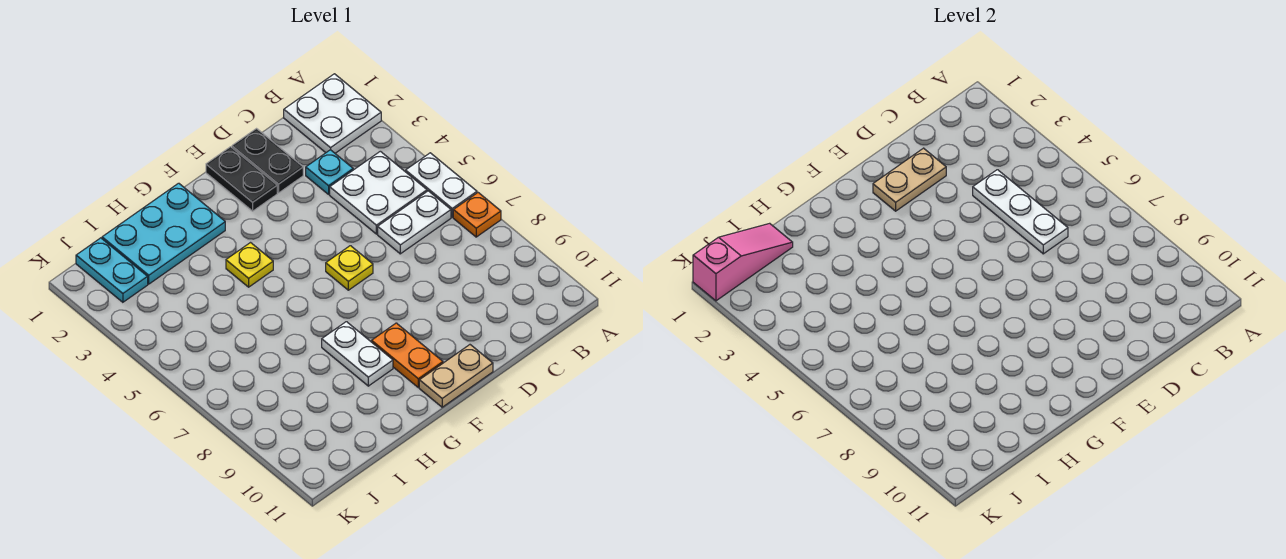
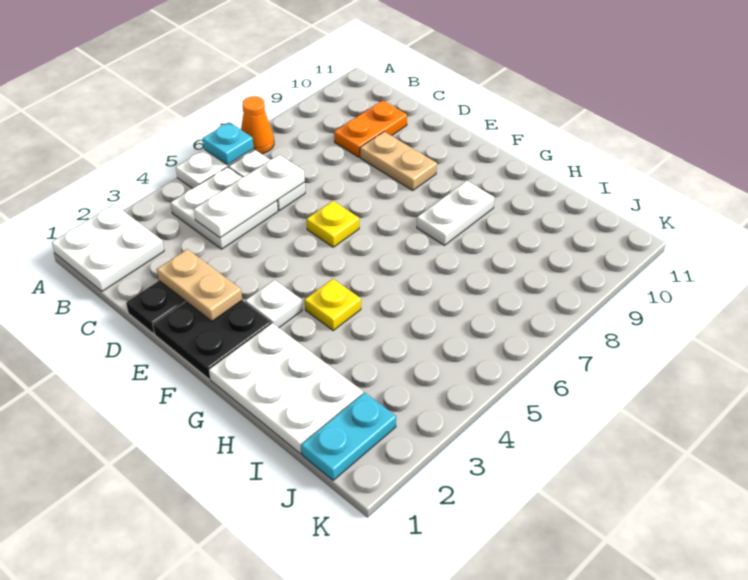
orange plate A7 level 1 -> orange cone A7 level 1
cyan plate C3 level 1 -> cyan plate A6 level 2
black plate E1:E2 level 1 -> black plate E1:F2 level 1
tan plate E11:F11 level 1 -> tan plate D9:E9 level 1
none -> white plate F3 level 1
orange plate F9:F10 level 1 -> orange plate C9:C10 level 1
cyan plate G1:I2 level 1 -> white plate G1:I2 level 1
pink slope I1:K1 level 2 top K -> none

